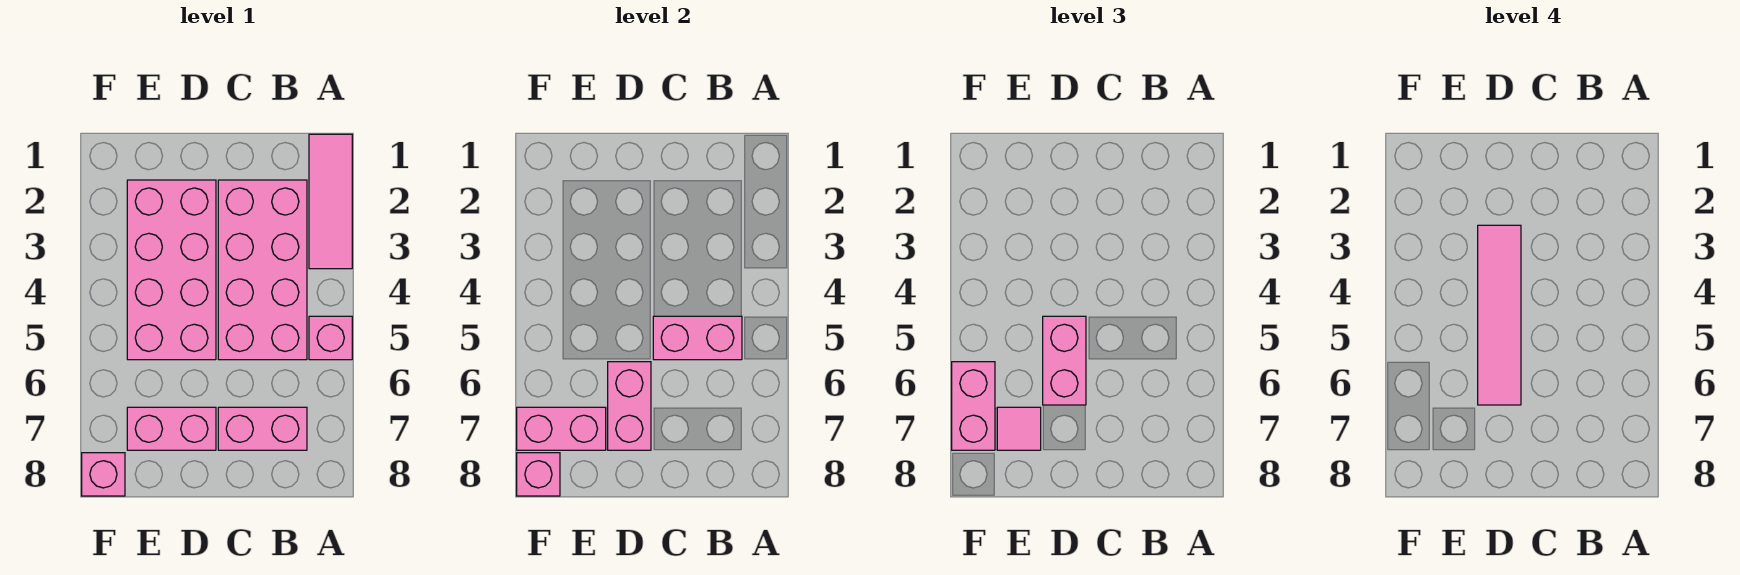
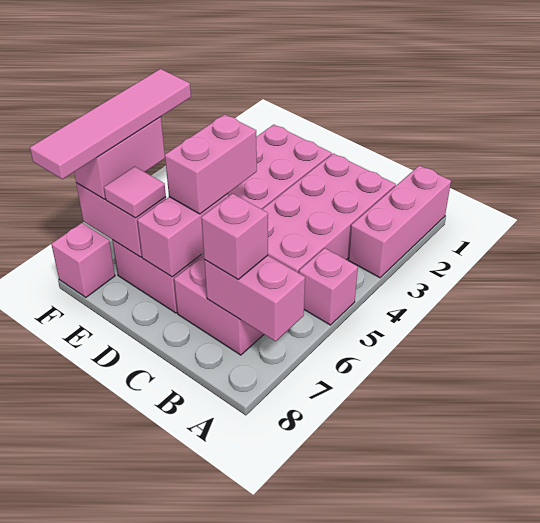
pink tile A1:A3 level 1 -> pink brick A1:A3 level 1
pink brick B5:C5 level 2 -> pink brick A7:B7 level 2
pink tile D3:D6 level 4 -> pink tile F5:F8 level 4
pink brick F8 level 2 -> pink brick B7 level 3

